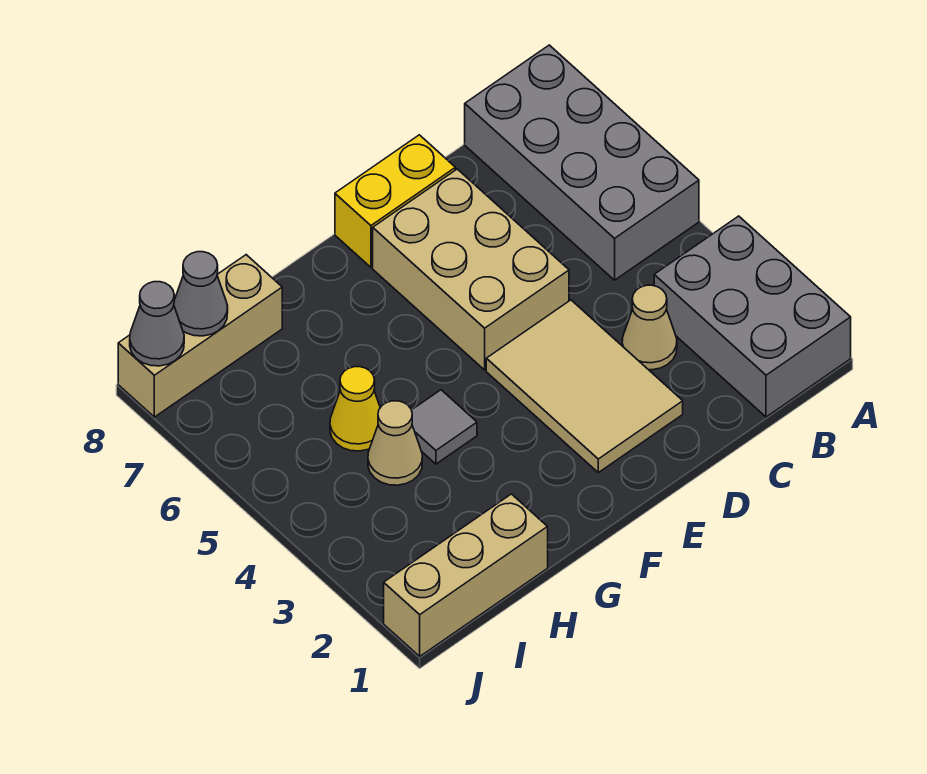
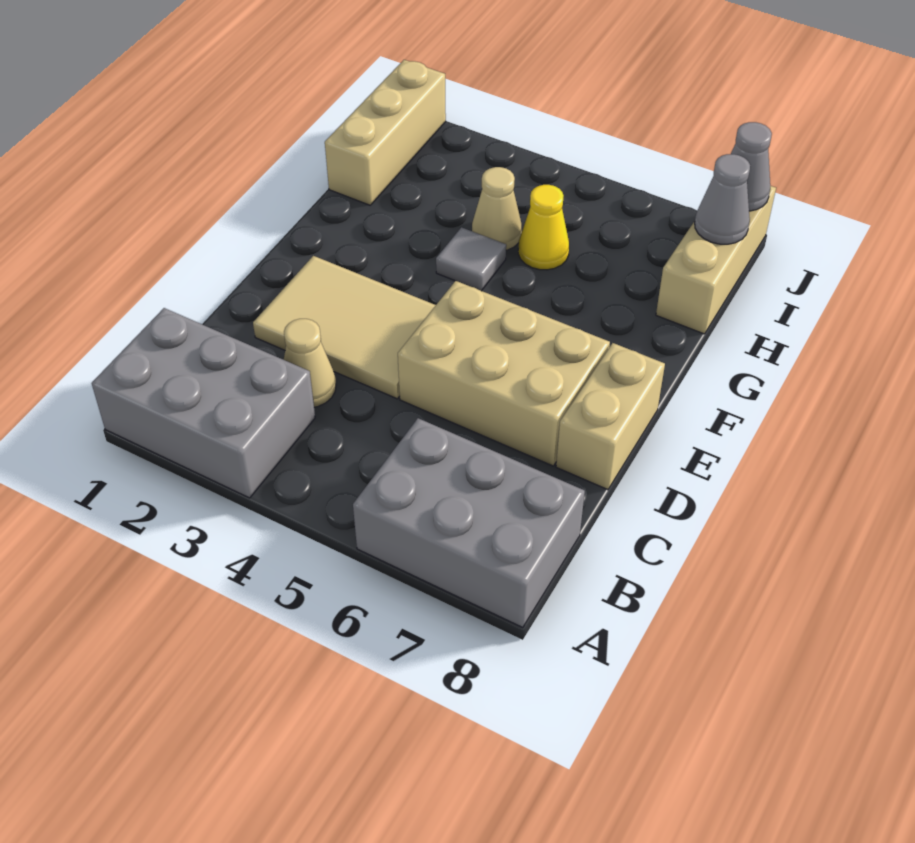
grey brick A5:B8 level 1 -> grey brick A6:B8 level 1
yellow brick D8:E8 level 1 -> tan brick D8:E8 level 1

